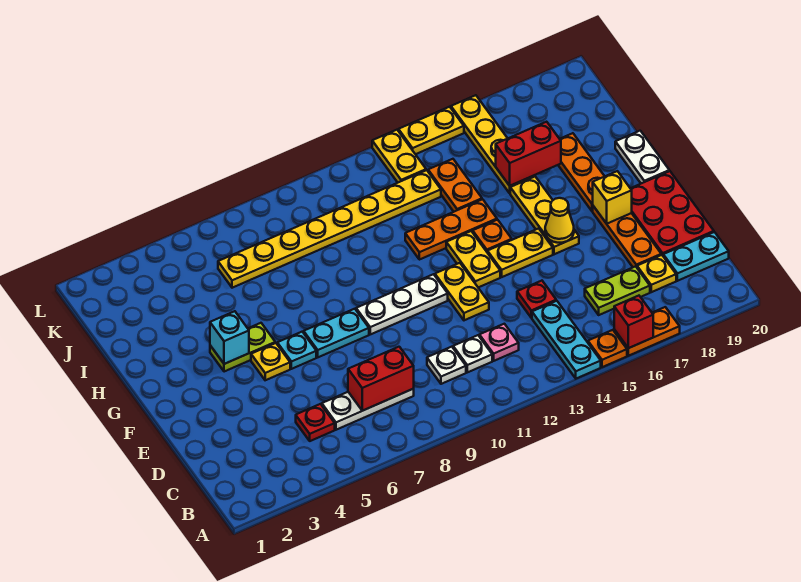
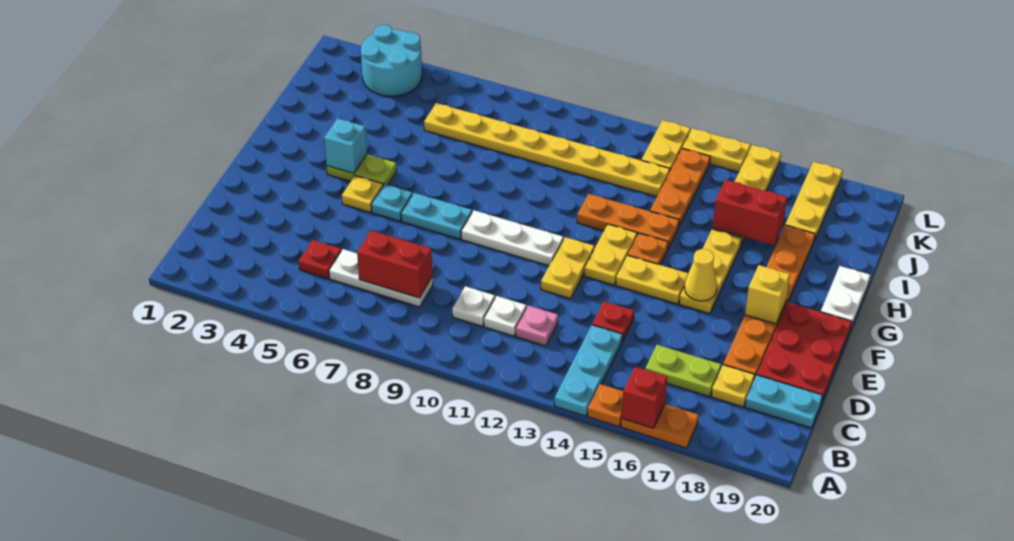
orange plate I14:J14 level 1 -> orange plate I14:K14 level 1
none -> yellow plate J18:L18 level 1
none -> cyan round brick K3:L4 level 1

